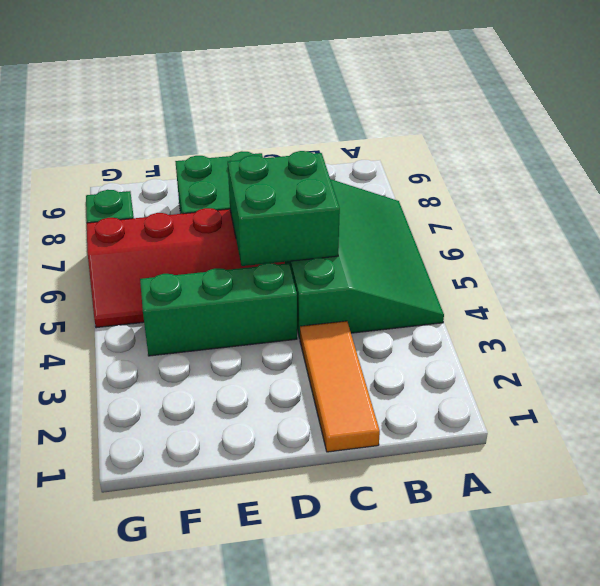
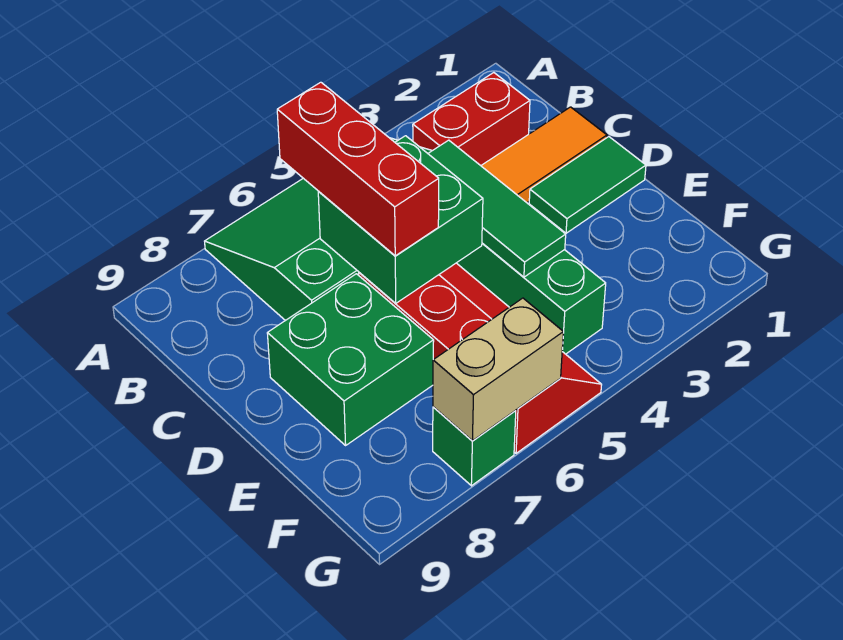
none -> red brick B2:B3 level 1
none -> red brick B6:D6 level 3
none -> green tile C4:E4 level 2
none -> green tile D1:D2 level 1
none -> tan brick G6:G7 level 2

